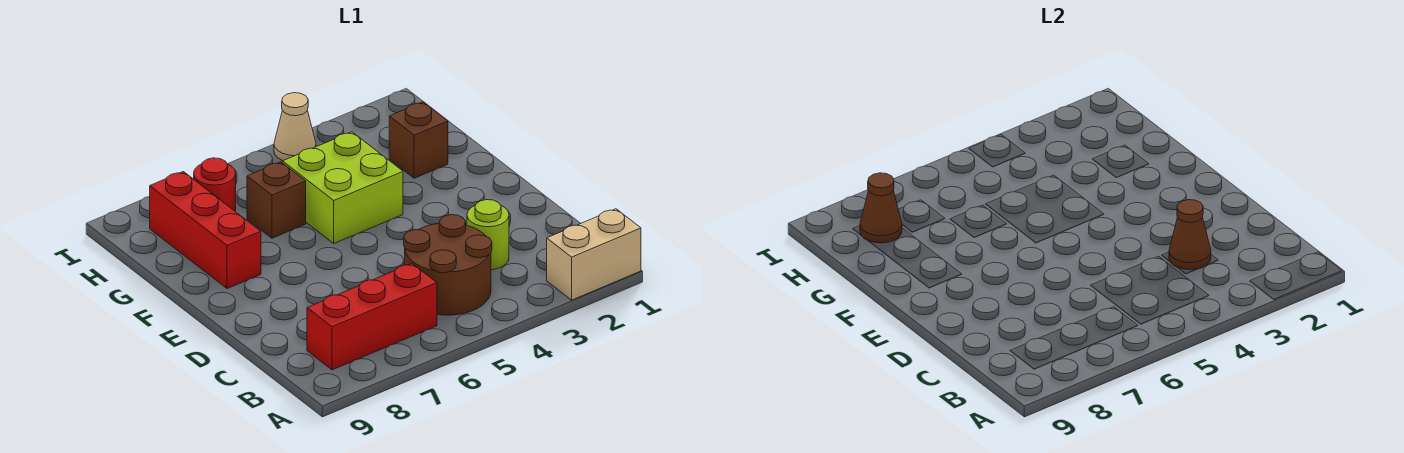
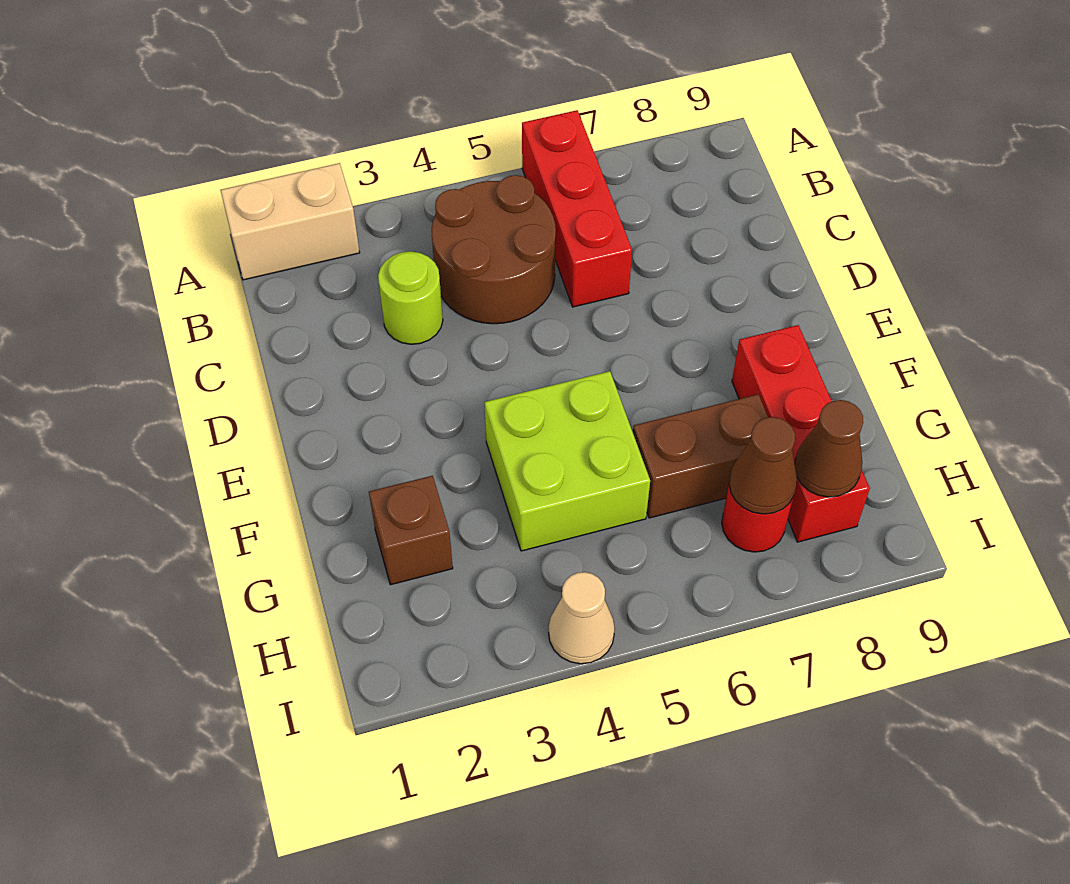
red brick B6:B8 level 1 -> red brick A6:C6 level 1
brown cone C3 level 2 -> brown cone H7 level 2
brown brick G6 level 1 -> brown brick G6:G7 level 1

